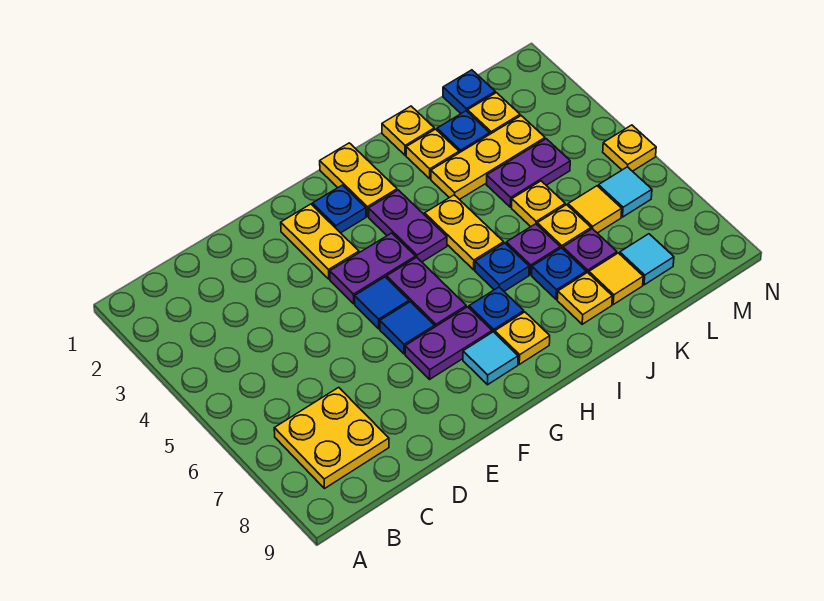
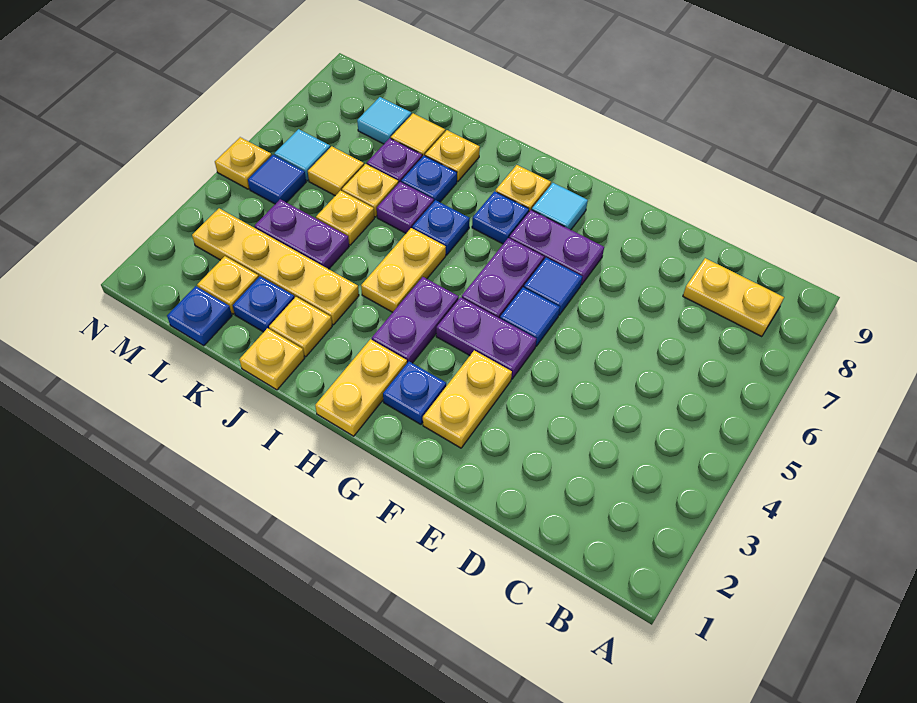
yellow plate B7:C8 level 1 -> yellow plate B8:C8 level 1
yellow plate J3:L3 level 1 -> yellow plate J3:M3 level 1
none -> blue tile M5 level 1

